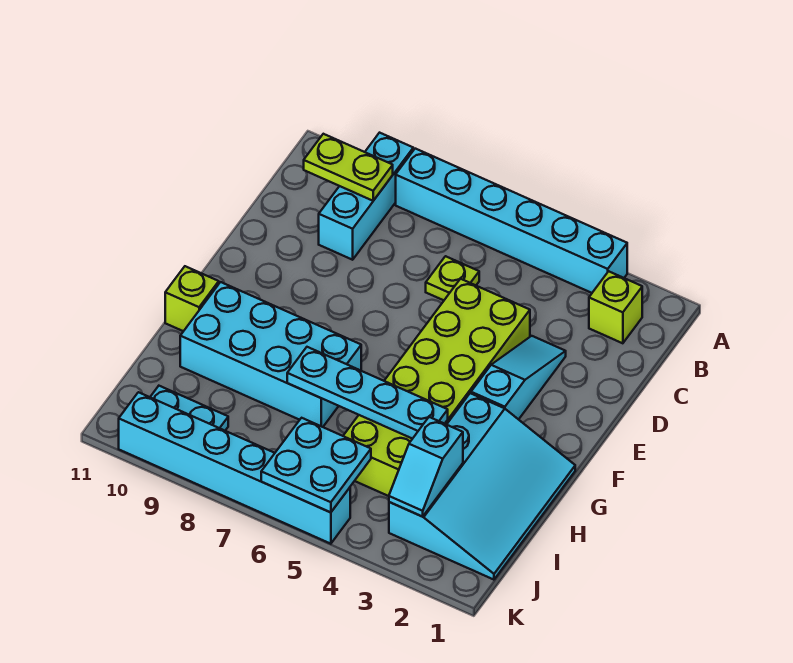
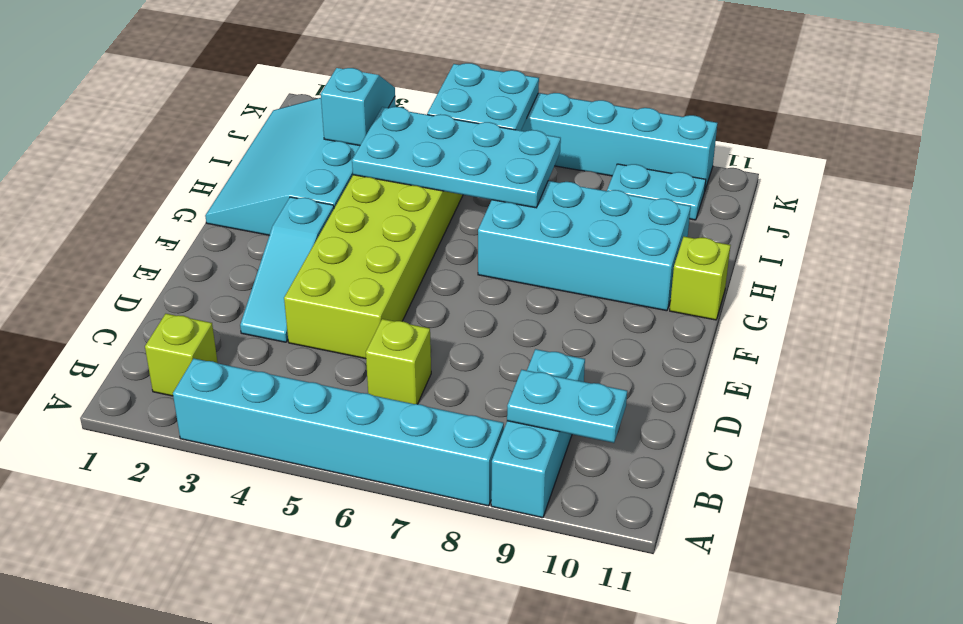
lime plate B9:B10 level 2 -> cyan plate B9:B10 level 2
lime plate C6 level 1 -> lime brick C6 level 1
cyan plate H4:H7 level 2 -> cyan plate H4:I7 level 2

